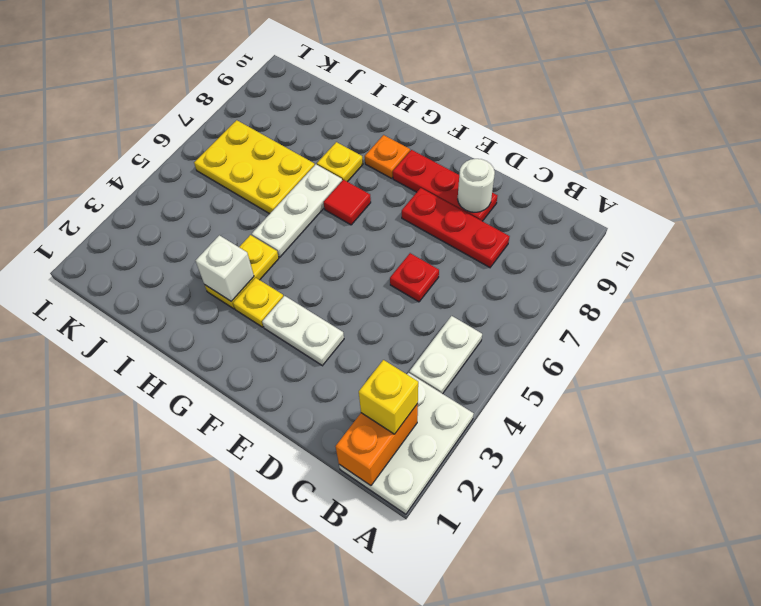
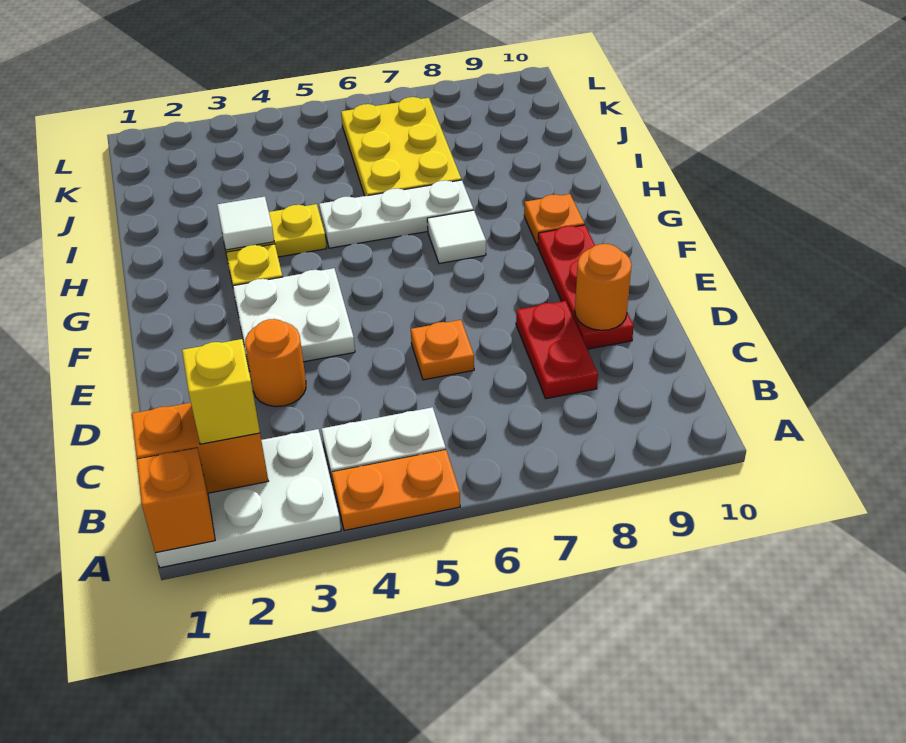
none -> orange brick A1 level 2
none -> orange plate A4:A5 level 1
red plate C8:E8 level 1 -> red plate C8:D8 level 1
none -> orange round brick D3 level 1
red plate D6 level 1 -> orange plate D6 level 1
white round brick D9 level 2 -> orange round brick D9 level 2
white plate E3:F3 level 1 -> white plate E3:F4 level 1
red tile G7 level 1 -> white tile G7 level 1
white brick H3 level 2 -> white tile H3 level 2
yellow plate H8 level 1 -> none

